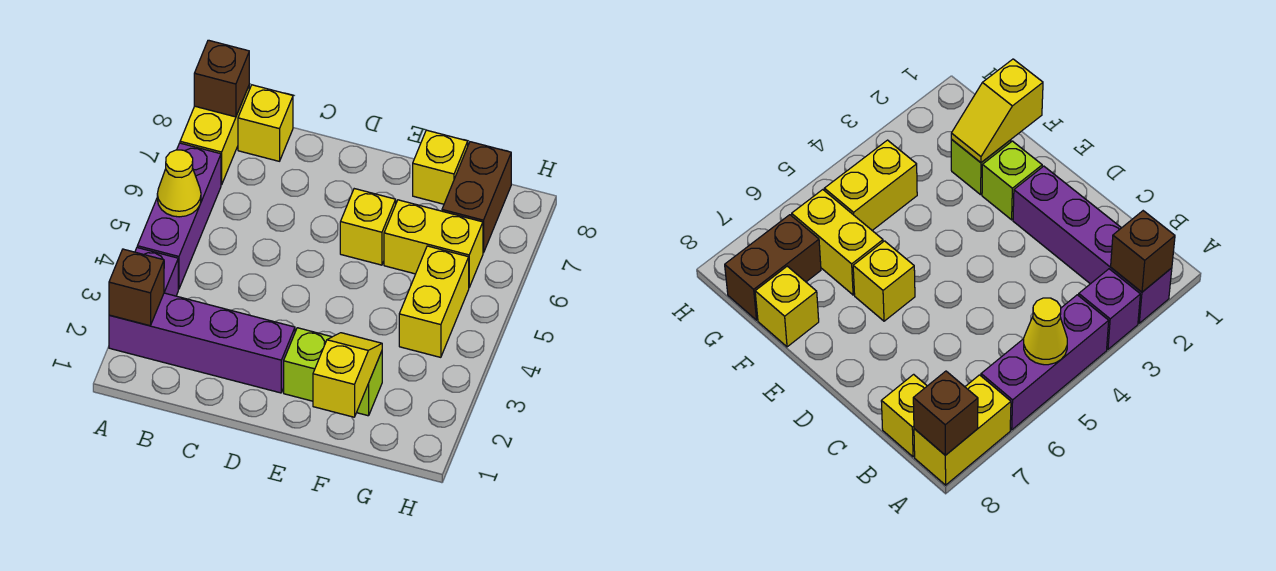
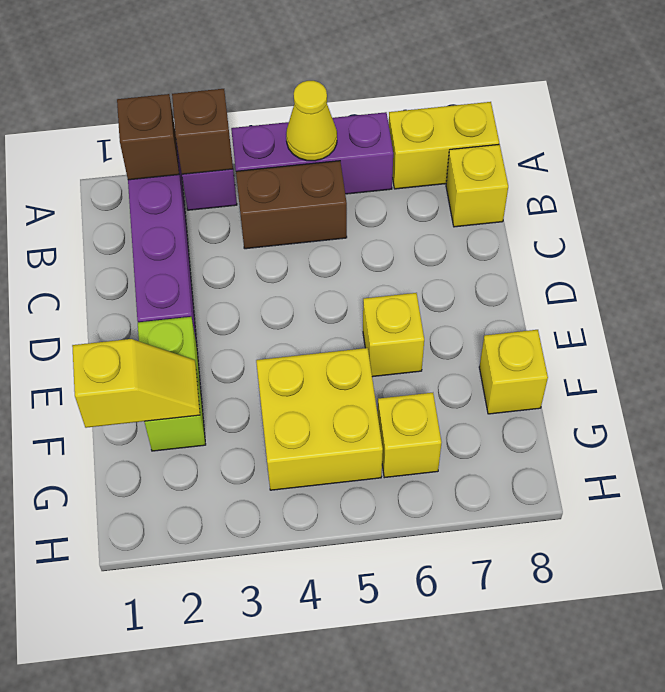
brown brick A8 level 2 -> brown brick A3 level 2
yellow brick F6:G6 level 1 -> yellow brick G6 level 1
yellow brick G4:G5 level 1 -> yellow brick F4:G5 level 1
brown brick G7:G8 level 1 -> brown brick B4:B5 level 1

